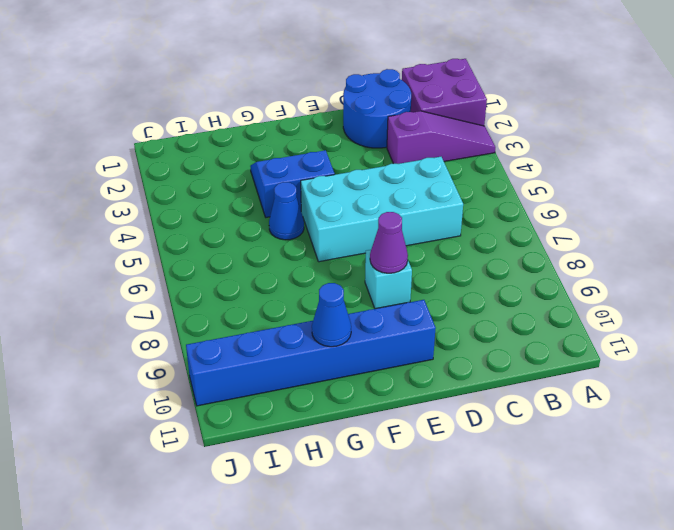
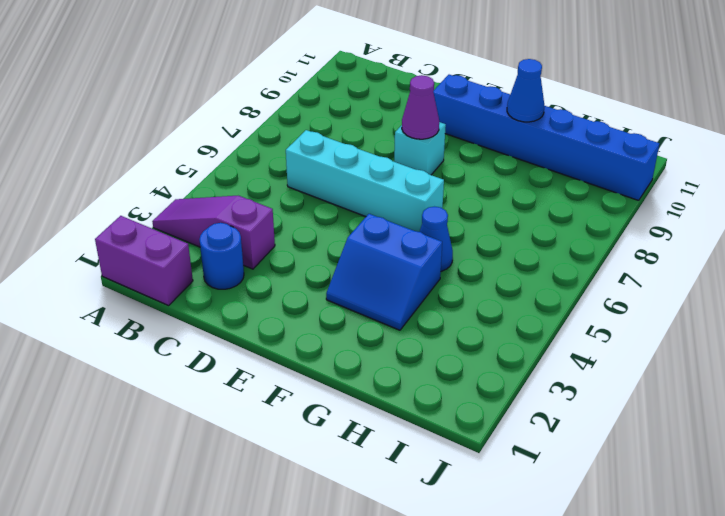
purple brick A1:B2 level 1 -> purple brick A1:B1 level 1
blue round brick C1:D2 level 1 -> blue round brick C2 level 1
cyan brick C5:F6 level 1 -> cyan brick C6:F6 level 1

